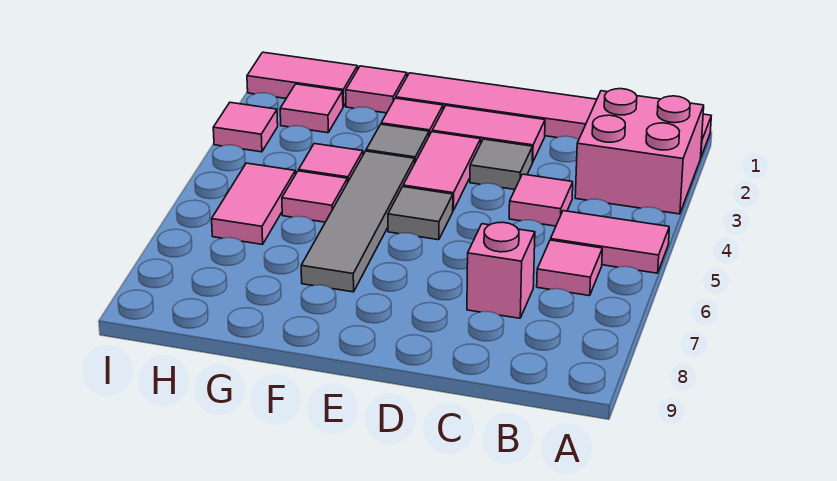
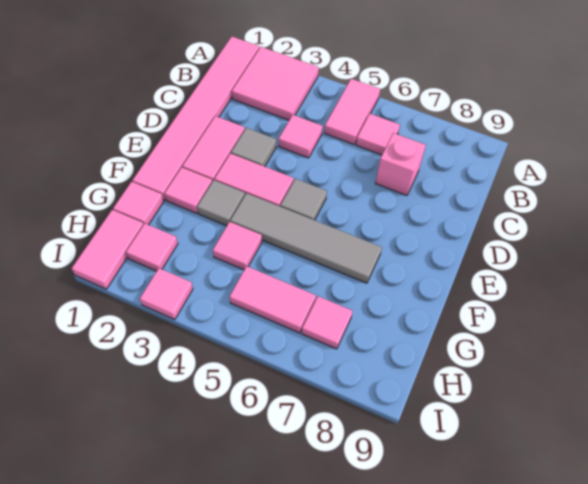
pink brick A2:B3 level 1 -> pink tile A2:B3 level 1
pink tile G5 level 1 -> pink tile H7 level 1

